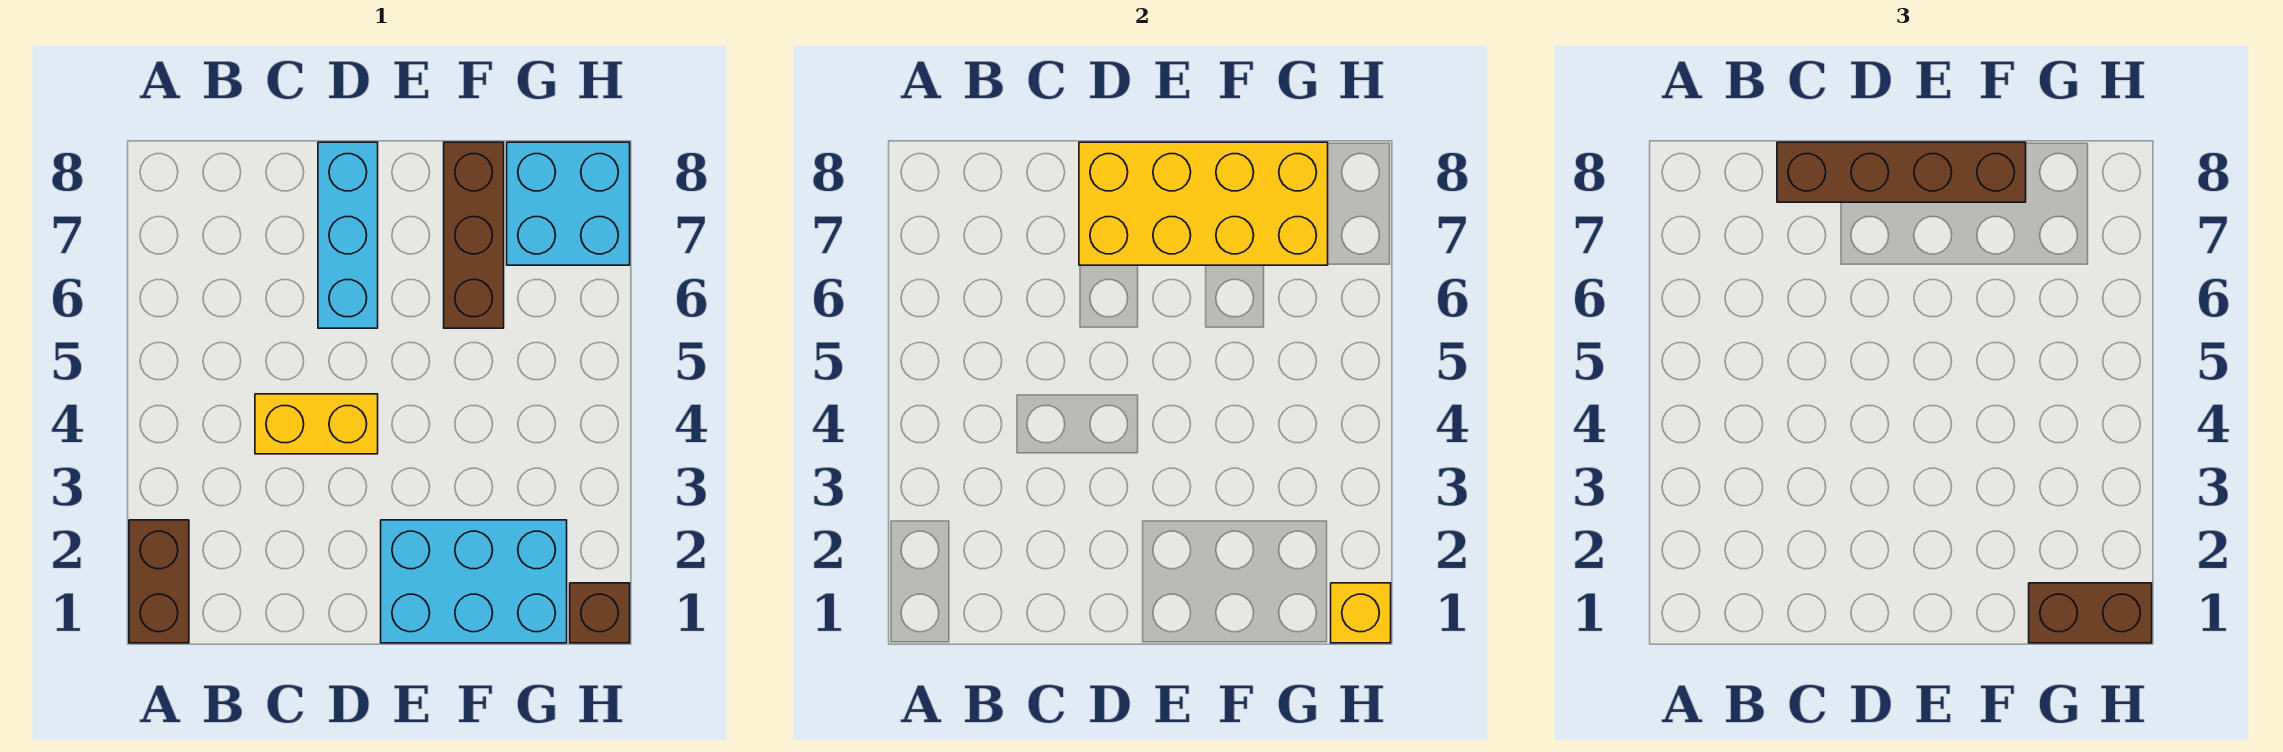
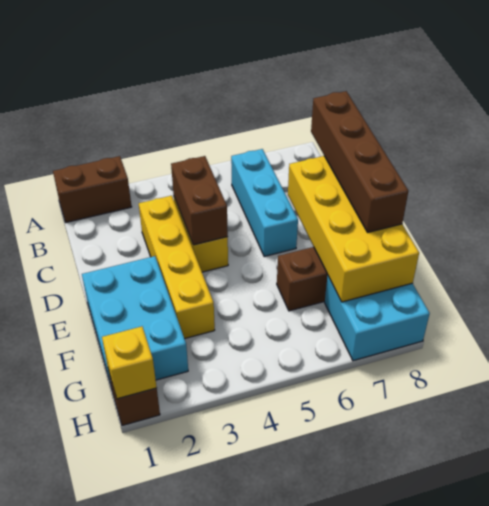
none -> yellow brick C3:F3 level 1
cyan brick D6:D8 level 1 -> cyan brick B6:D6 level 1
brown brick G1:H1 level 3 -> brown brick C4:D4 level 2

